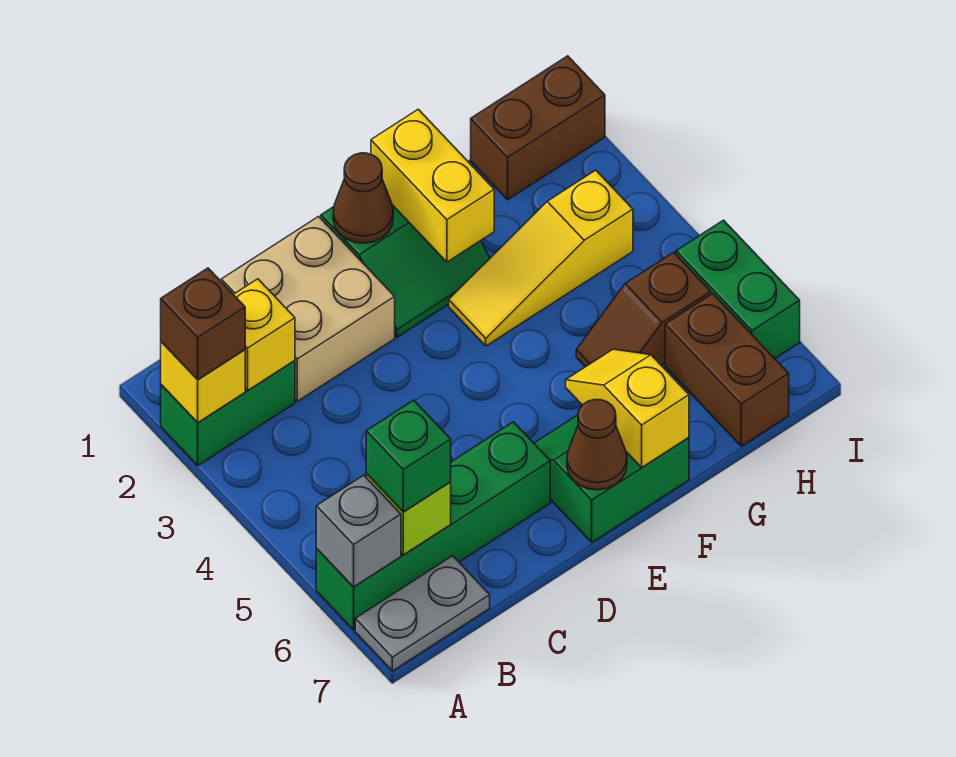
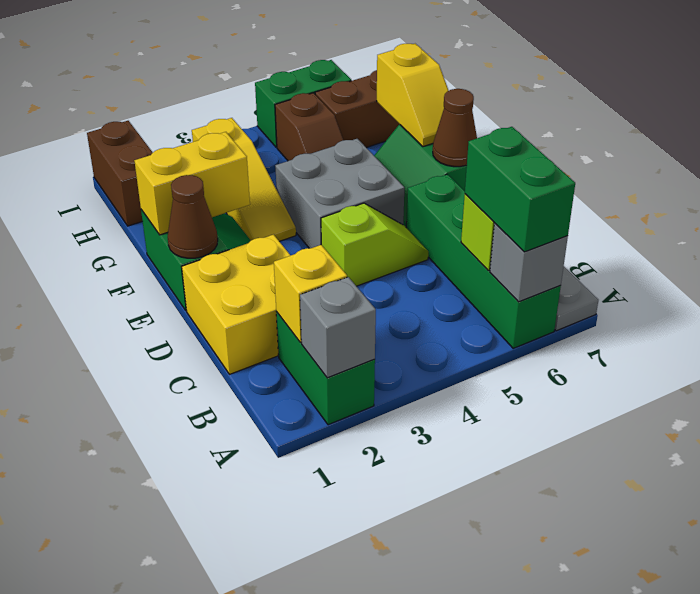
yellow brick A2 level 2 -> grey brick A2 level 2
brown brick A2 level 3 -> none
green brick B6 level 3 -> green brick A6:B6 level 3
tan brick C1:D2 level 1 -> yellow brick C1:D2 level 1
none -> lime slope D4:D5 level 1 top 4
none -> grey brick E4:F5 level 1
yellow slope F6:F7 level 2 top 7 -> yellow slope F7:G7 level 2 top G

